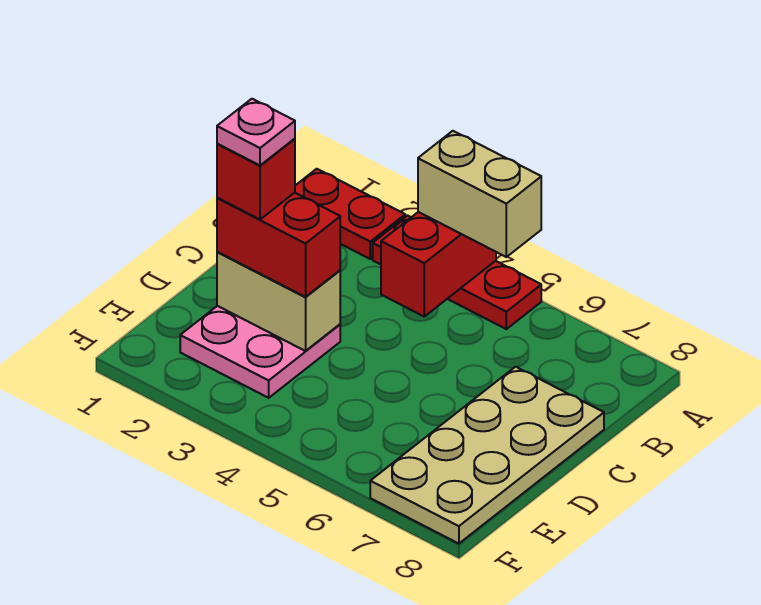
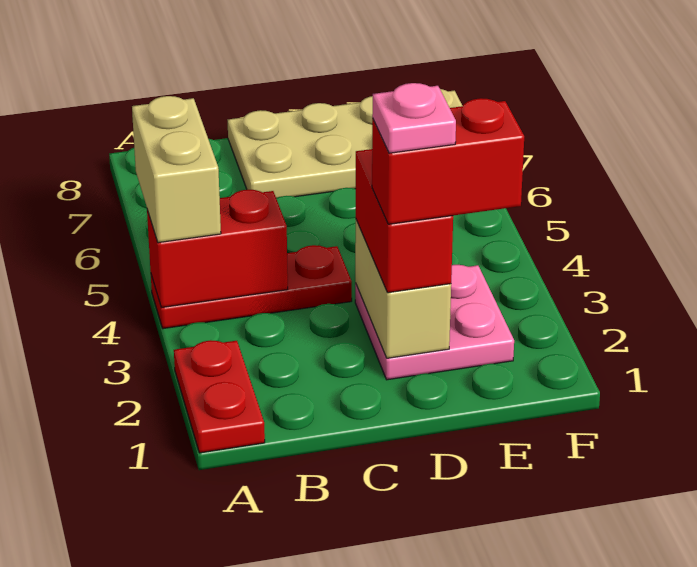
red plate A3:A5 level 1 -> red plate A4:C4 level 1
red brick D2 level 4 -> red brick D2:E2 level 4

